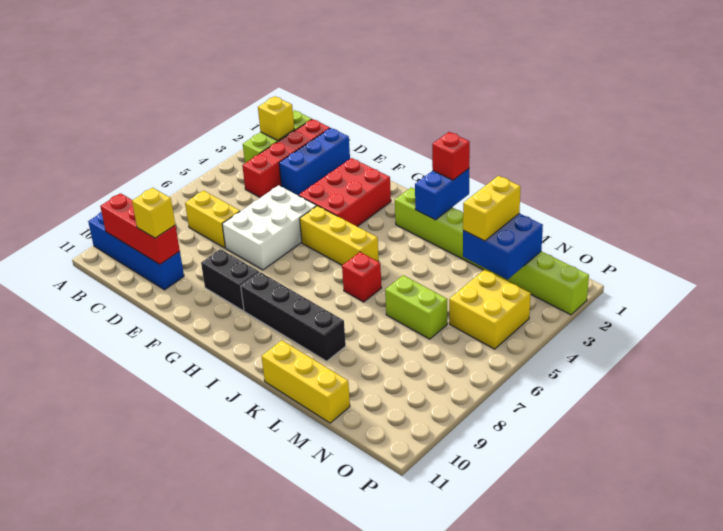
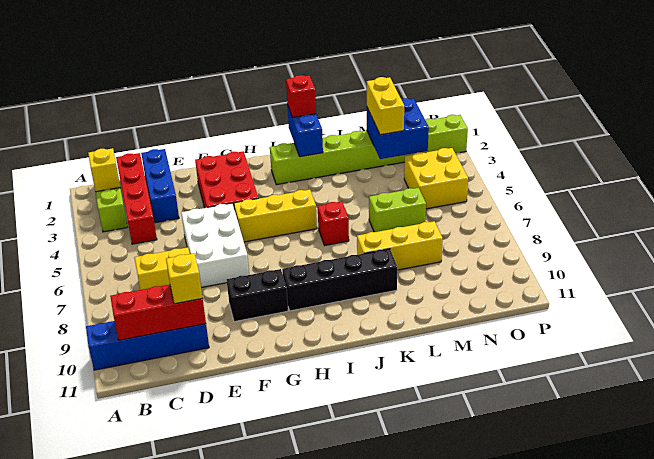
yellow brick K11:M11 level 1 -> yellow brick K8:M8 level 1

